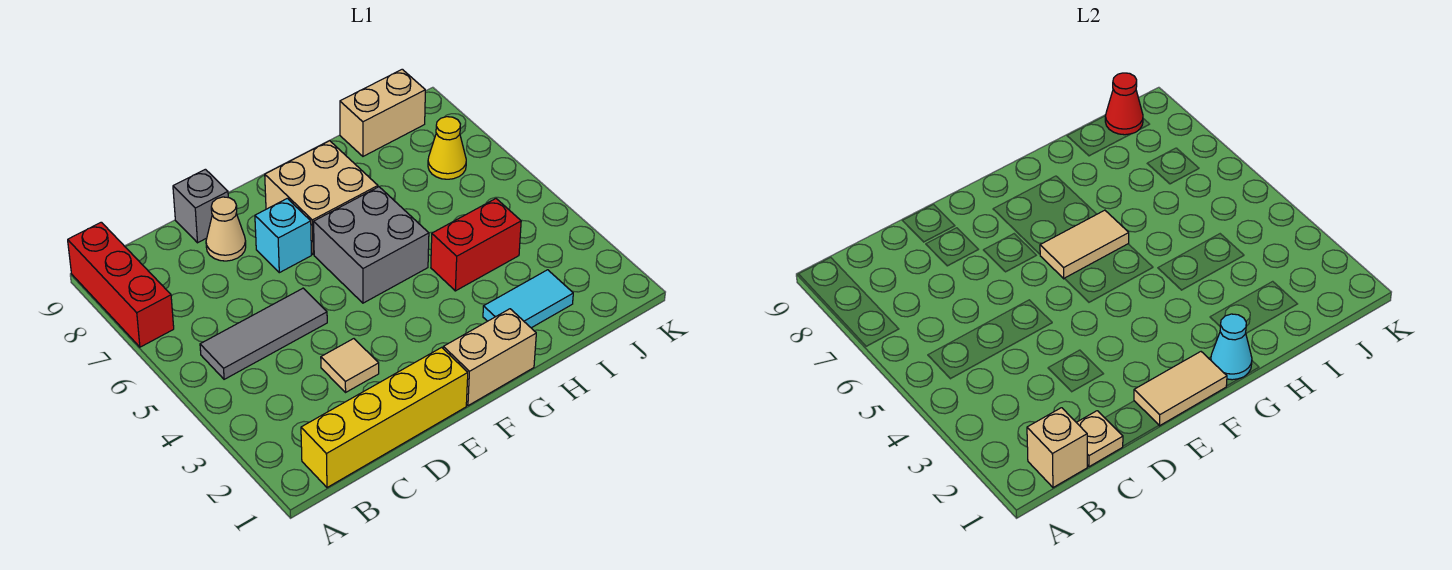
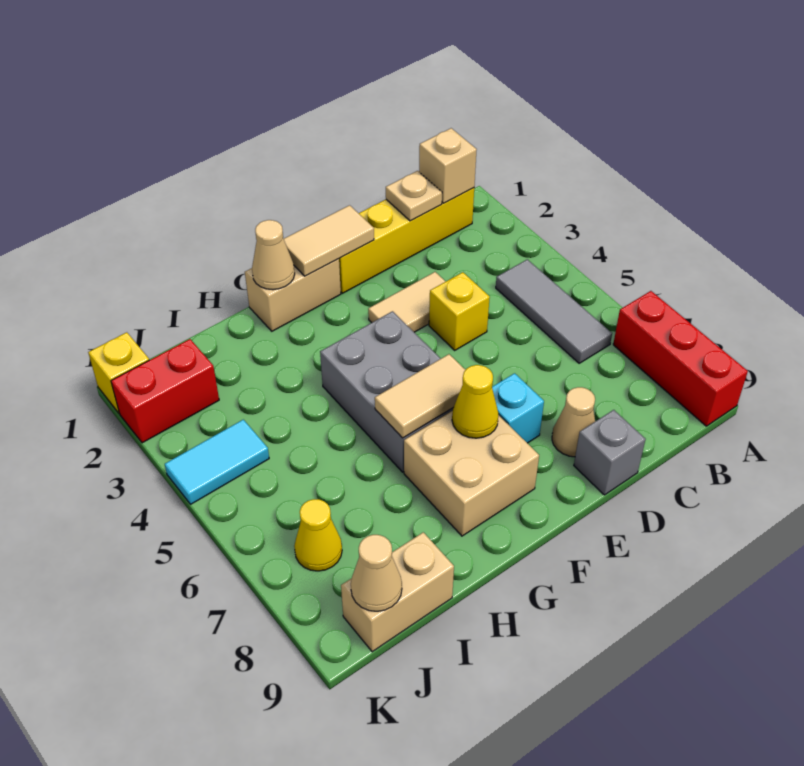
grey tile B5:D5 level 1 -> grey tile B4:B6 level 1
tan tile D3 level 1 -> tan tile D3:E3 level 1
none -> yellow brick D4 level 1
grey brick F5:G6 level 1 -> grey brick F4:G6 level 1
none -> yellow cone F7 level 2
cyan cone G1 level 2 -> tan cone G1 level 2
cyan tile H2:I2 level 1 -> cyan tile J4:K4 level 1
red brick H4:I4 level 1 -> red brick J2:K2 level 1
red cone J9 level 2 -> tan cone J9 level 2
none -> yellow brick K1 level 1

